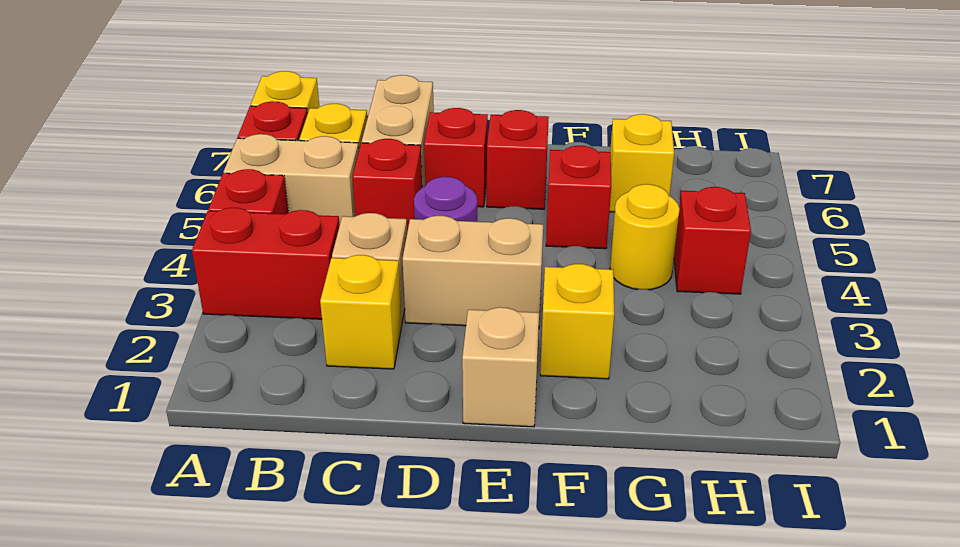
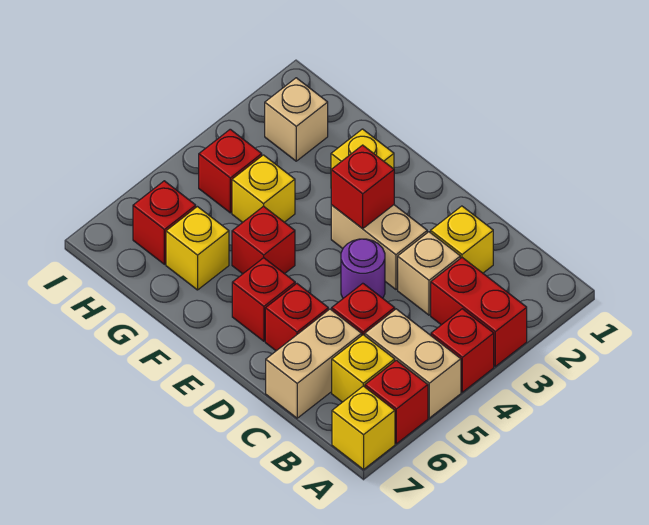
tan brick E1 level 1 -> tan brick H2 level 1
none -> red brick E3 level 2
yellow round brick G4 level 1 -> yellow brick G4 level 1
none -> red brick H6 level 1

